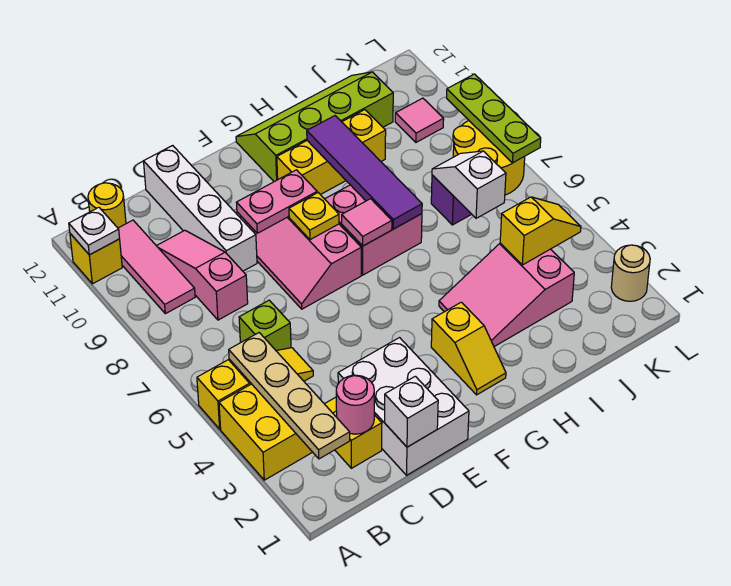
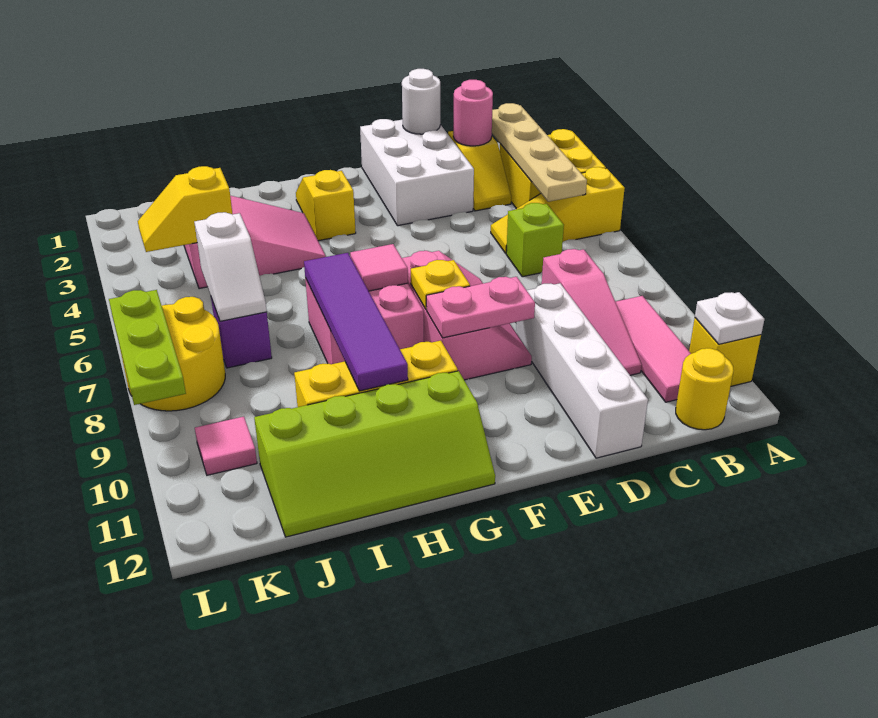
white brick D1 level 2 -> white round brick D1 level 2
tan round brick L2 level 1 -> none

